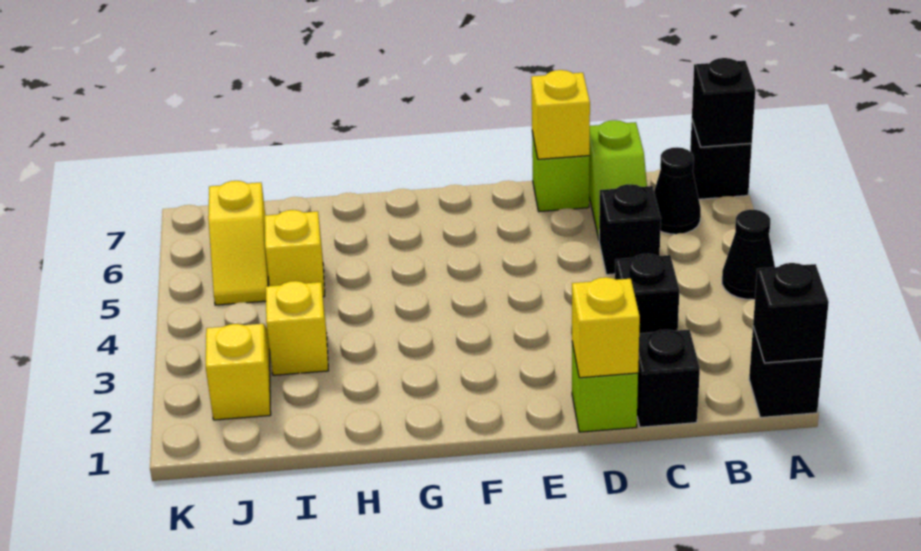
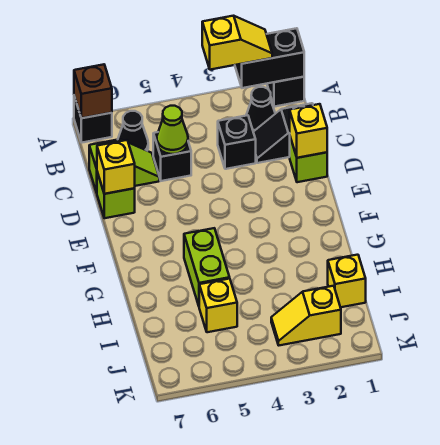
black brick A1 level 2 -> black brick A1:A2 level 2
black cone A4 level 1 -> black cone B2 level 1
black brick A7 level 2 -> brown brick A7 level 2
none -> lime cone C5 level 2
none -> lime brick G5:H5 level 1
yellow brick I3 level 1 -> yellow brick I1 level 1
yellow slope J5:J6 level 1 top 6 -> yellow slope A2:A3 level 3 top 3

